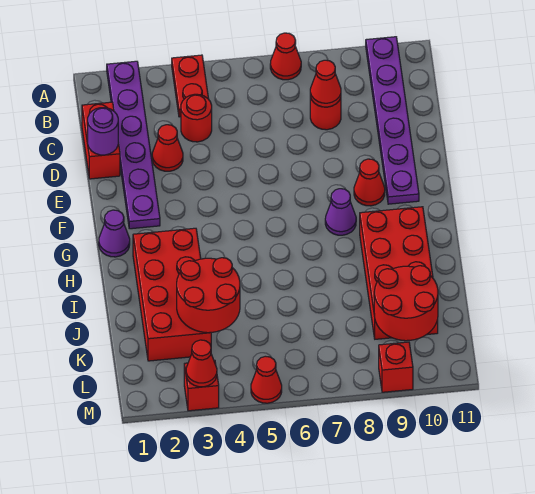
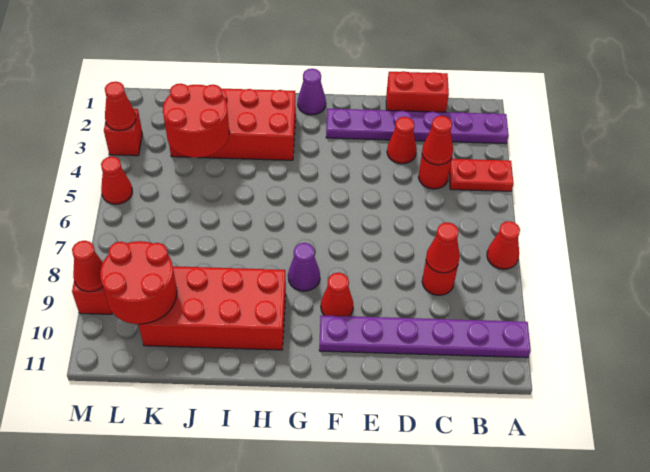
none -> red cone C4 level 2
purple round brick D1 level 2 -> none
none -> red cone M9 level 2

